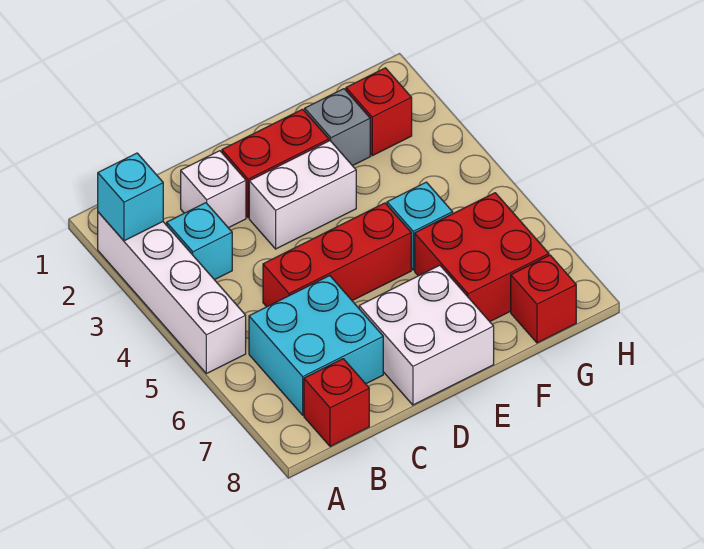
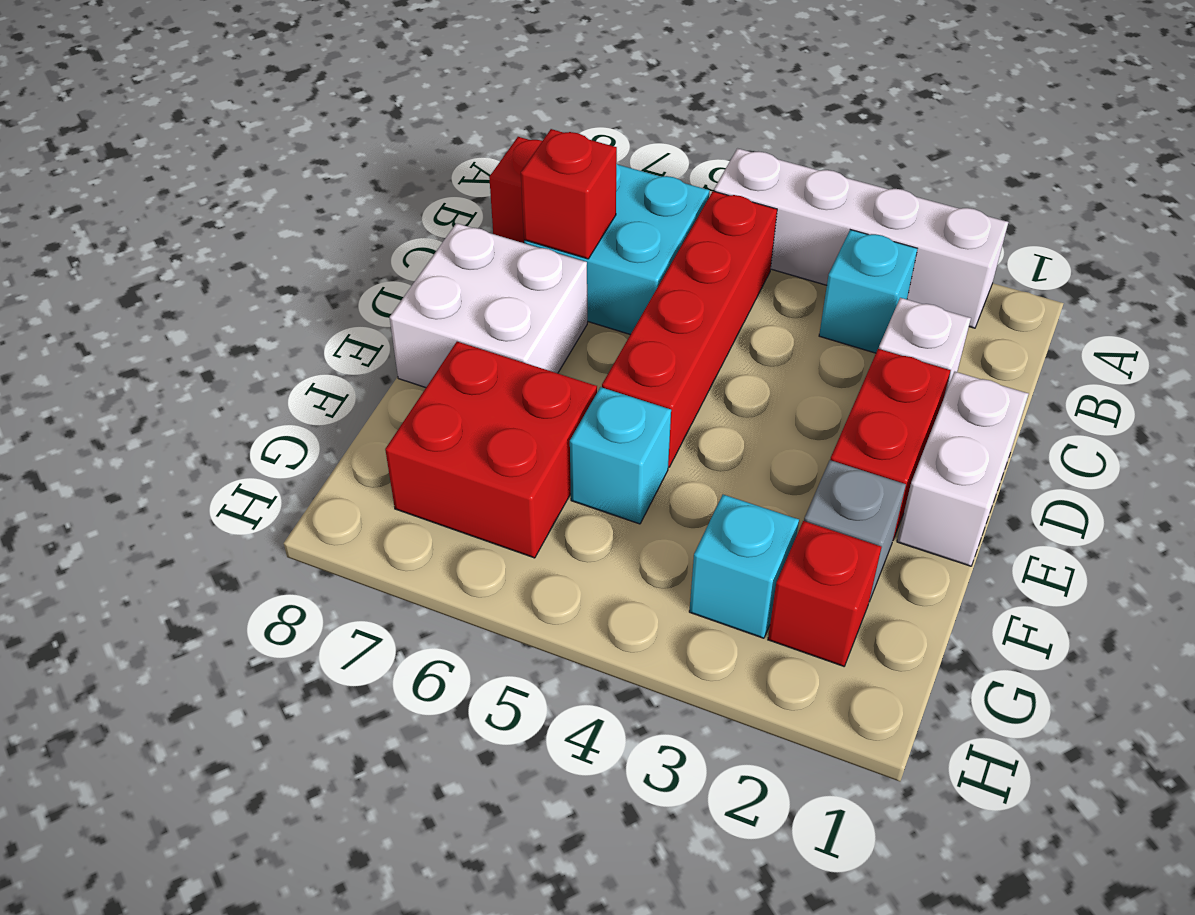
cyan brick A2 level 2 -> cyan brick G3 level 1
red brick C5:E5 level 1 -> red brick B5:E5 level 1
white brick D3:E3 level 1 -> white brick D1:E1 level 1
red brick G8 level 1 -> red brick C7 level 2

